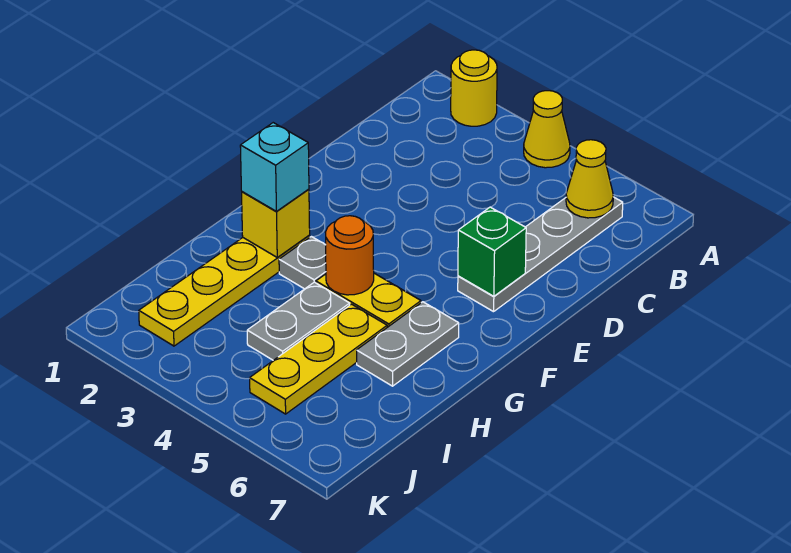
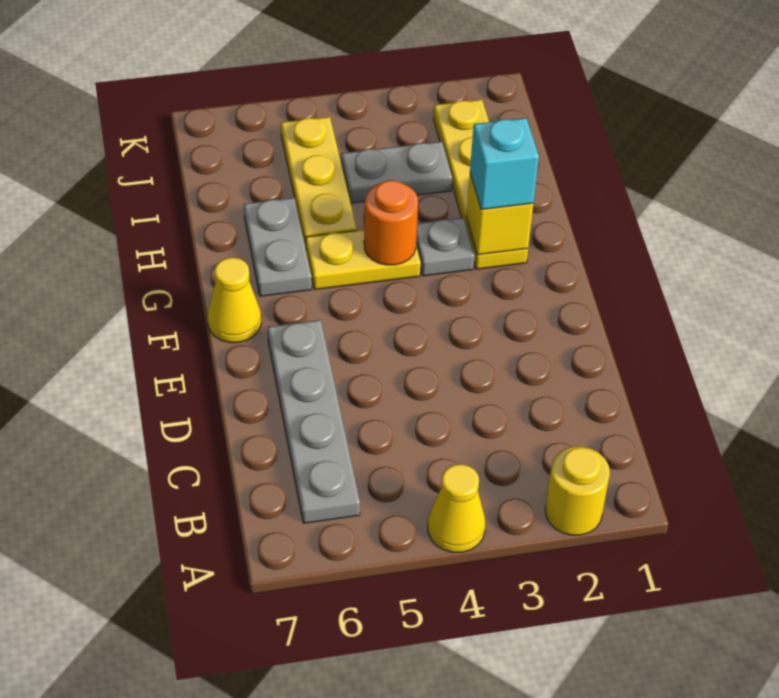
yellow cone B6 level 2 -> yellow cone F7 level 1
green brick E6 level 2 -> none
grey plate H4:I4 level 1 -> grey plate I3:I4 level 1

